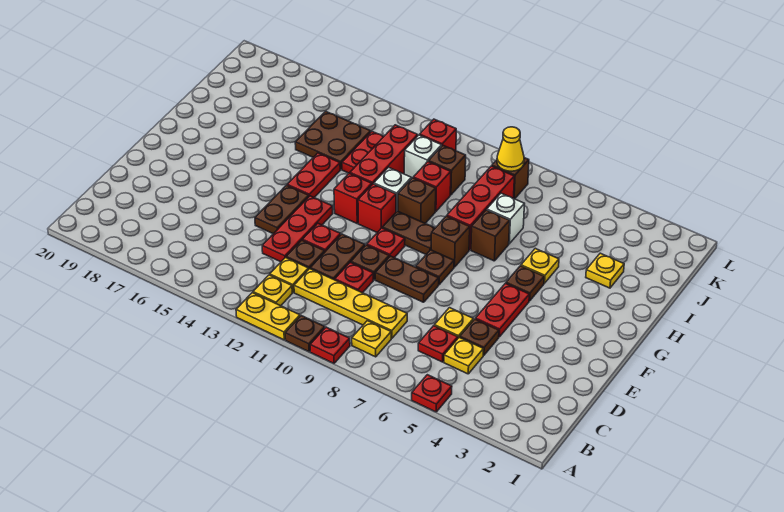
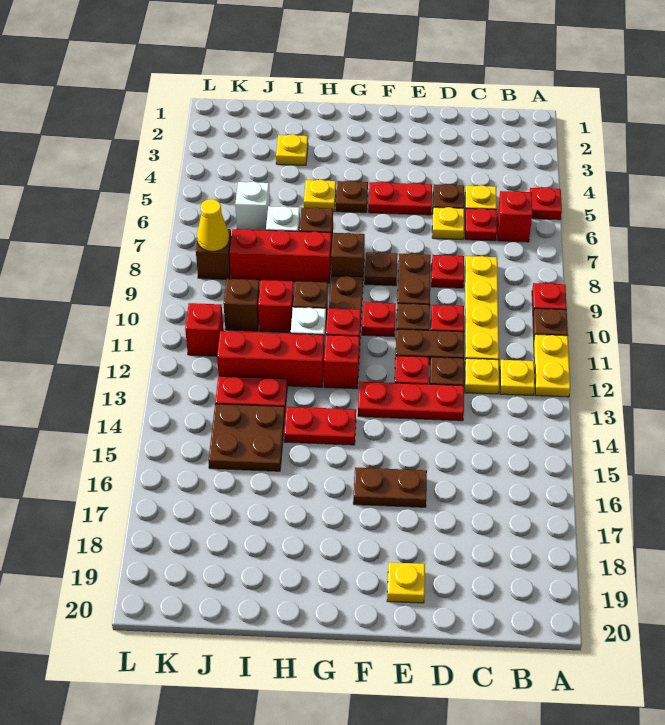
none -> red brick B6 level 1
yellow plate B8 level 1 -> yellow plate E19 level 1
none -> red plate D8 level 1
brown plate E14:F14 level 1 -> brown plate E16:F16 level 1
white brick J11 level 1 -> white brick J6 level 1

